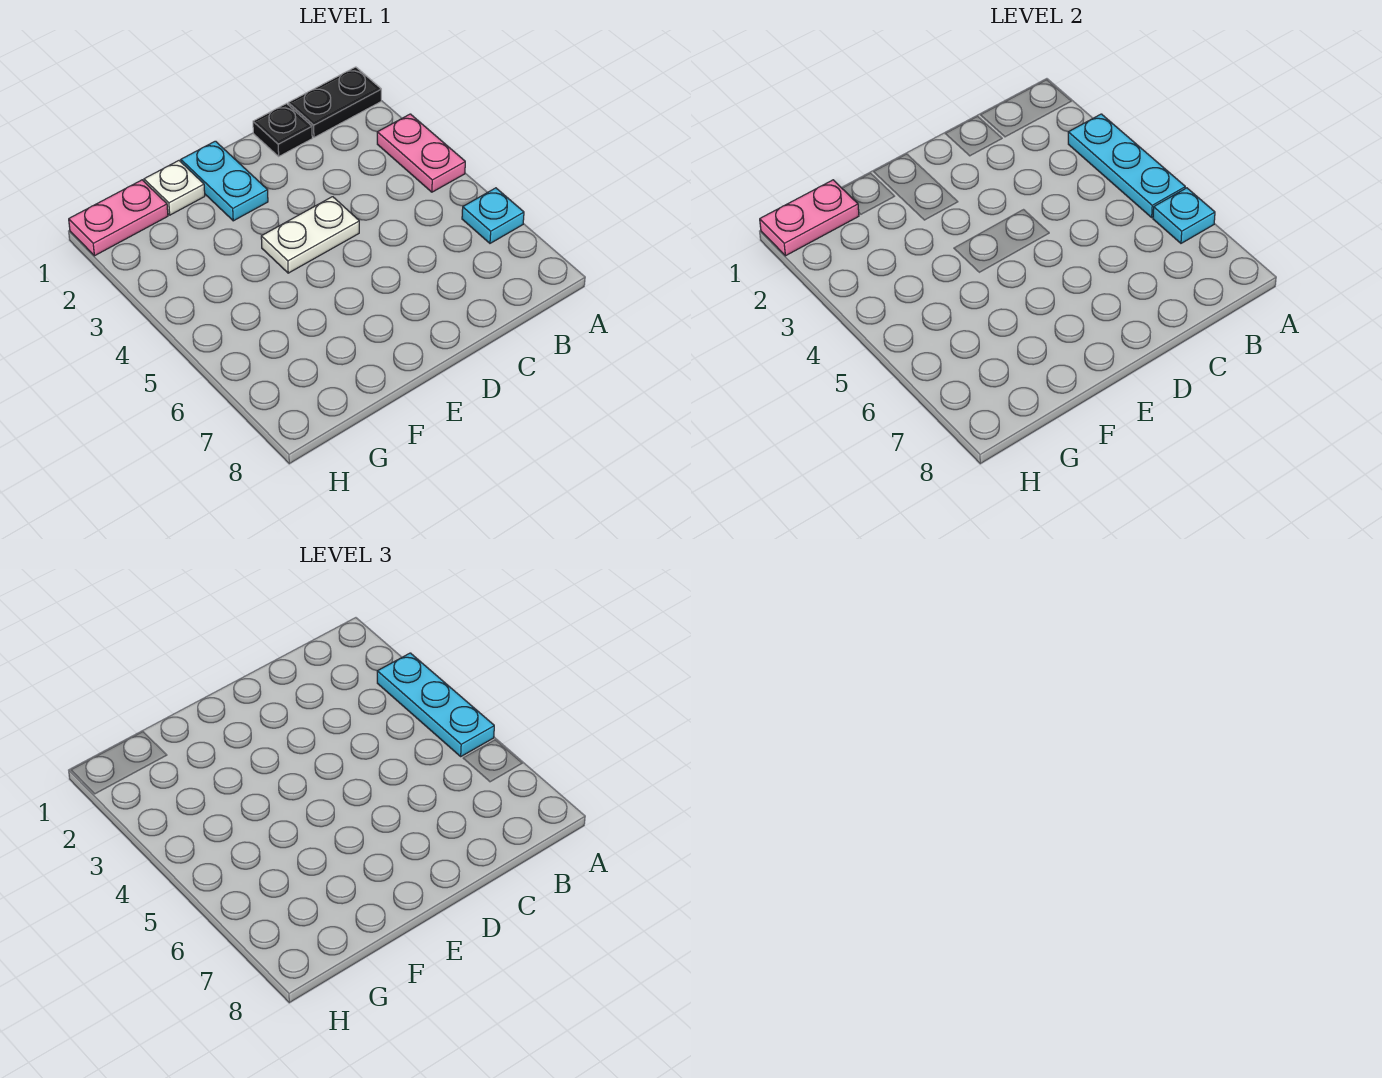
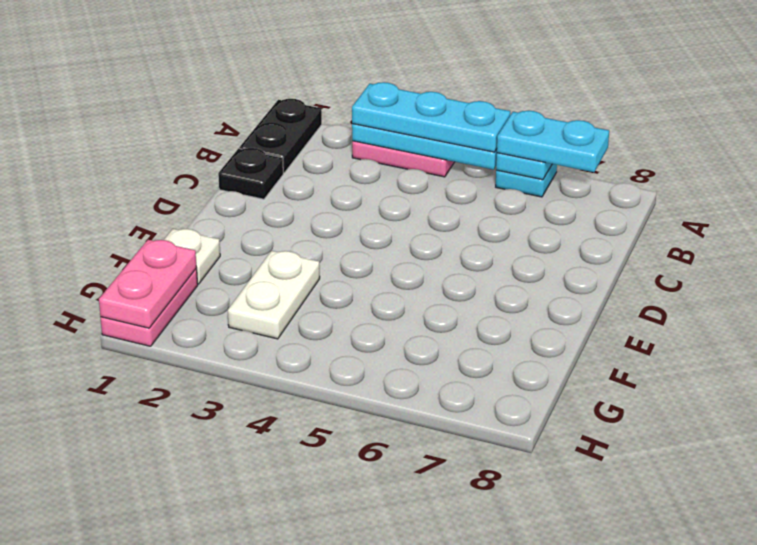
white plate D4:E4 level 1 -> white plate F3:G3 level 1
cyan plate E1:E2 level 1 -> cyan plate A6:A7 level 3

